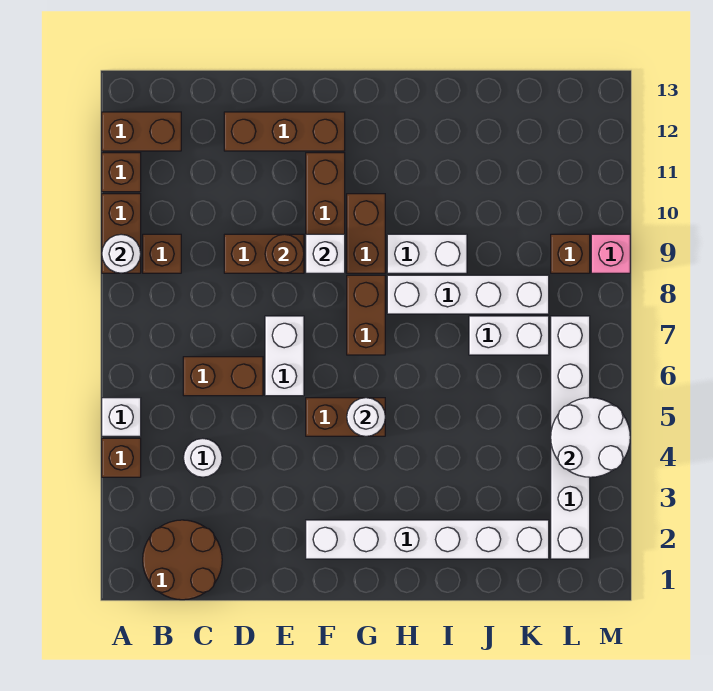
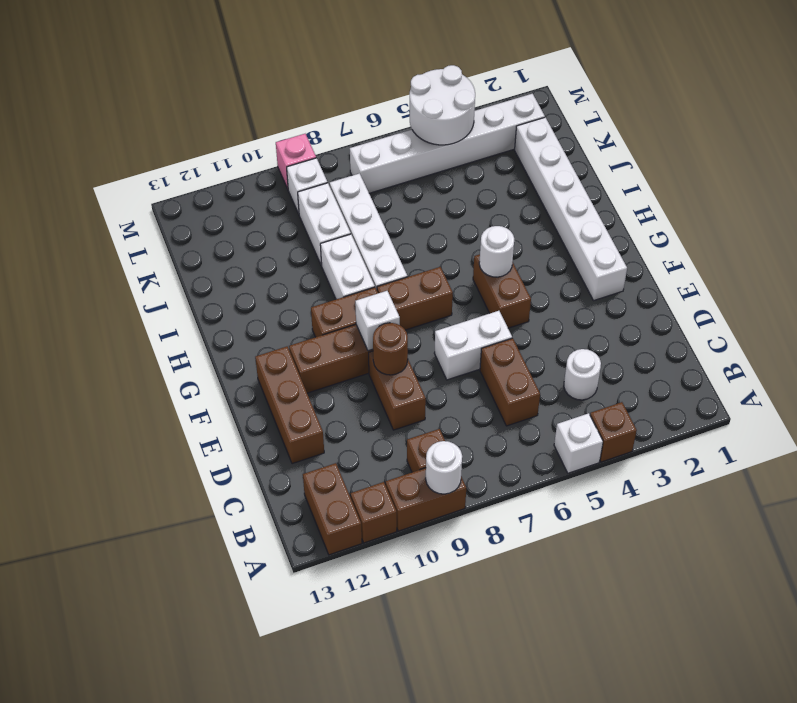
brown round brick B1:C2 level 1 -> none
white brick J7:K7 level 1 -> white brick J9:K9 level 1
brown brick L9 level 1 -> white brick L9 level 1

